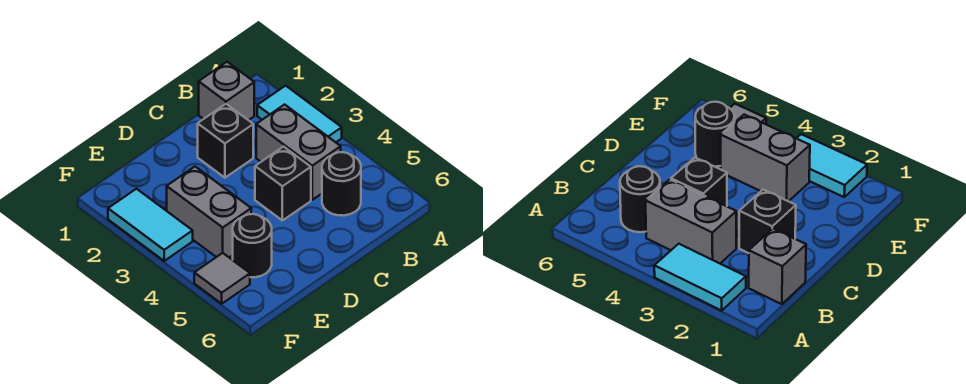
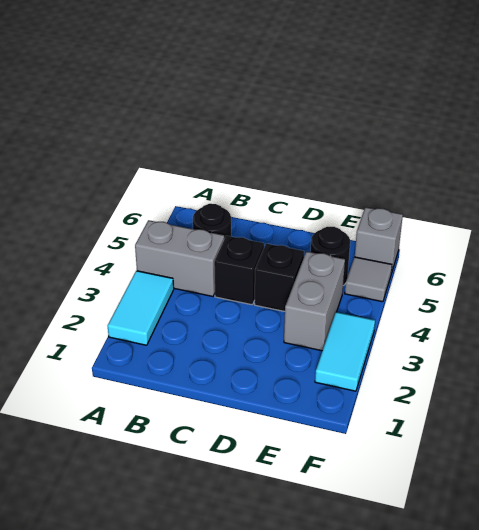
grey brick B1 level 1 -> grey brick F6 level 1
grey brick B3:B4 level 1 -> grey brick A4:B4 level 1
black brick C2 level 1 -> black brick D4 level 1

